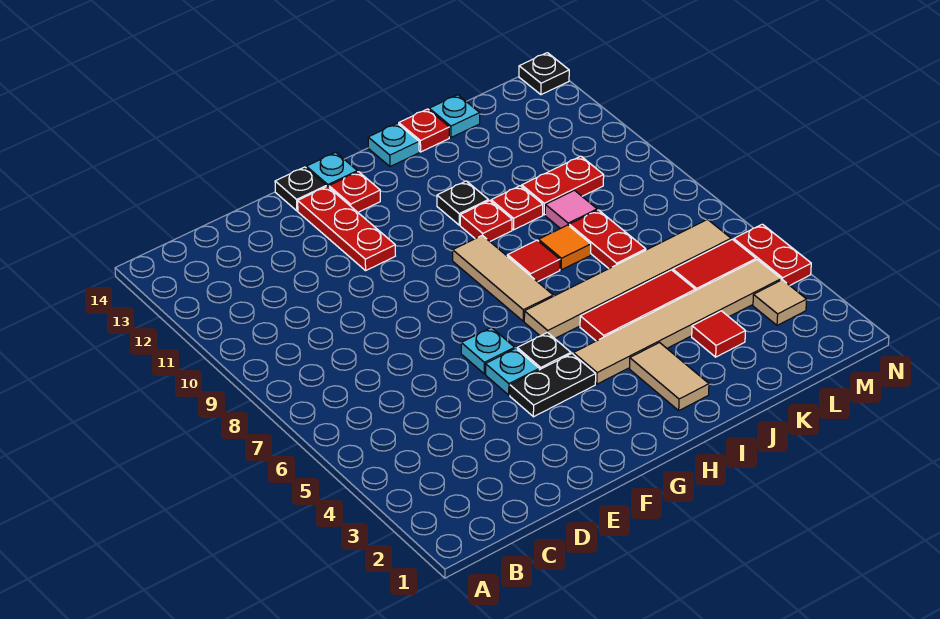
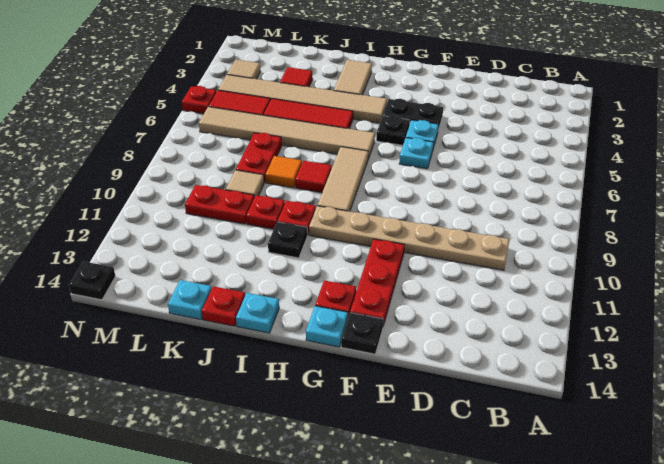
none -> tan plate C10:H10 level 1
pink tile K9 level 1 -> tan tile K9 level 1
red plate N4:N5 level 1 -> red plate N5 level 1

